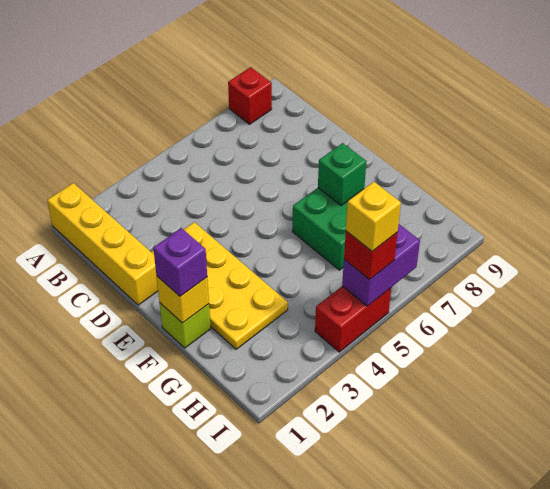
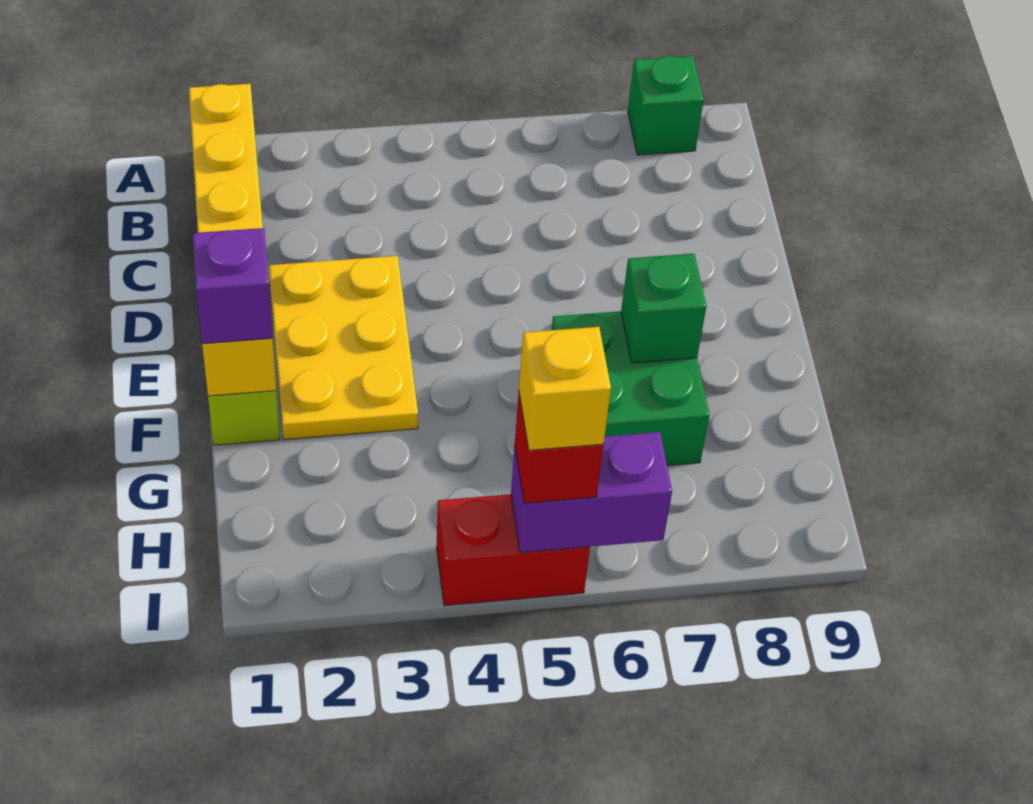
red brick A8 level 1 -> green brick A8 level 1
yellow plate D2:G3 level 1 -> yellow plate D2:F3 level 1

